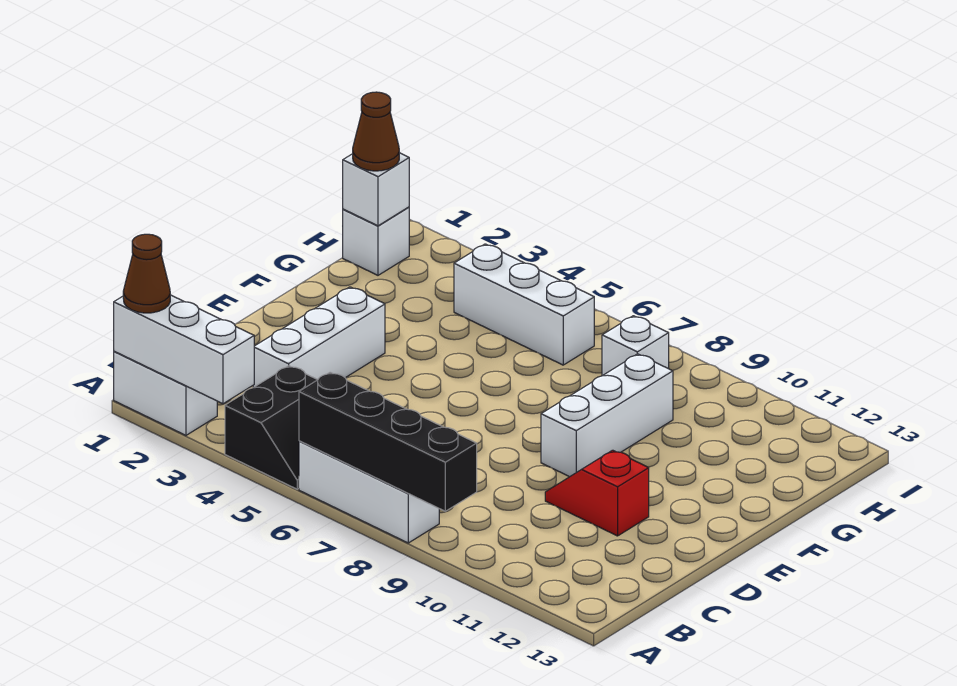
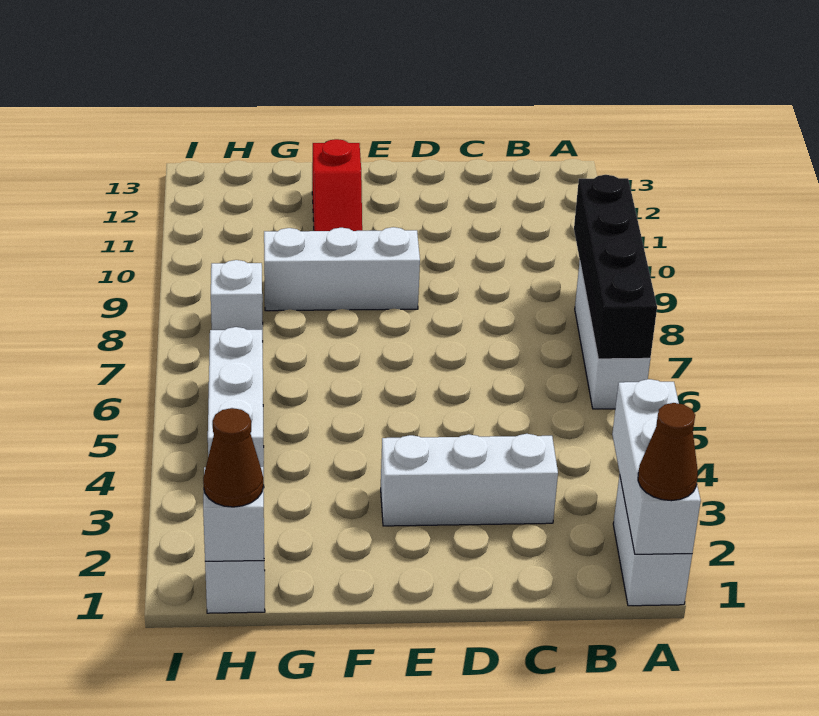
black slope A4:B5 level 1 top 4 -> none
red slope D10:D11 level 1 top 11 -> red slope F11:F12 level 1 top 12

